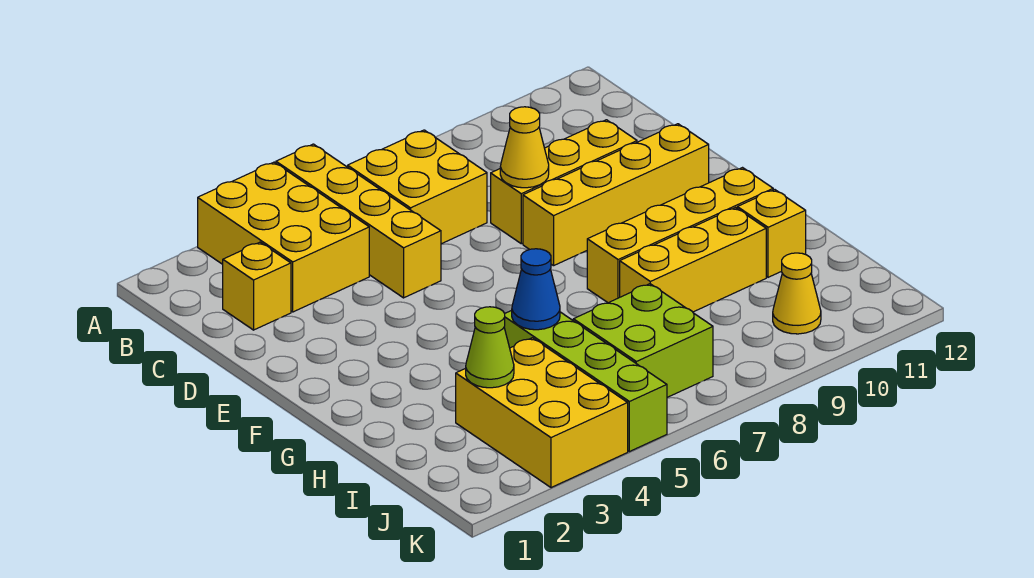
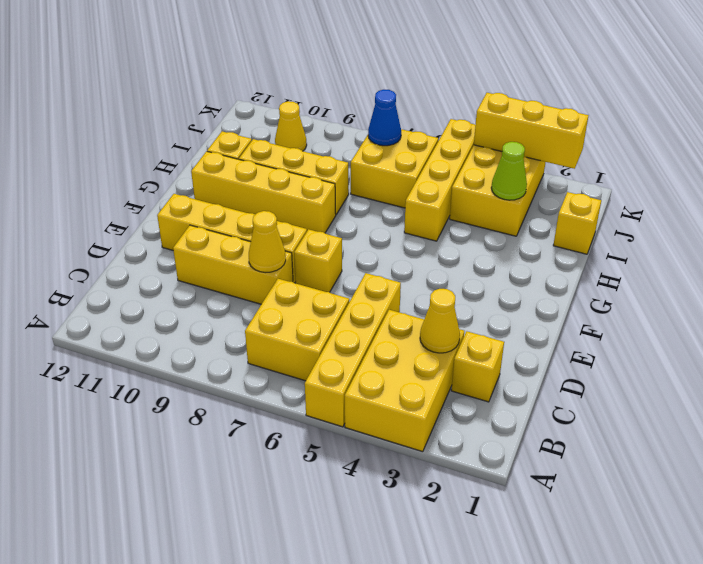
none -> yellow cone C3 level 2
none -> yellow brick E7 level 1
lime brick H5:K5 level 1 -> yellow brick H5:K5 level 1
blue cone H5 level 2 -> blue cone J7 level 2
none -> yellow brick I1 level 1
lime brick I6:J7 level 1 -> yellow brick I6:J7 level 1
none -> yellow brick K2:K4 level 2

